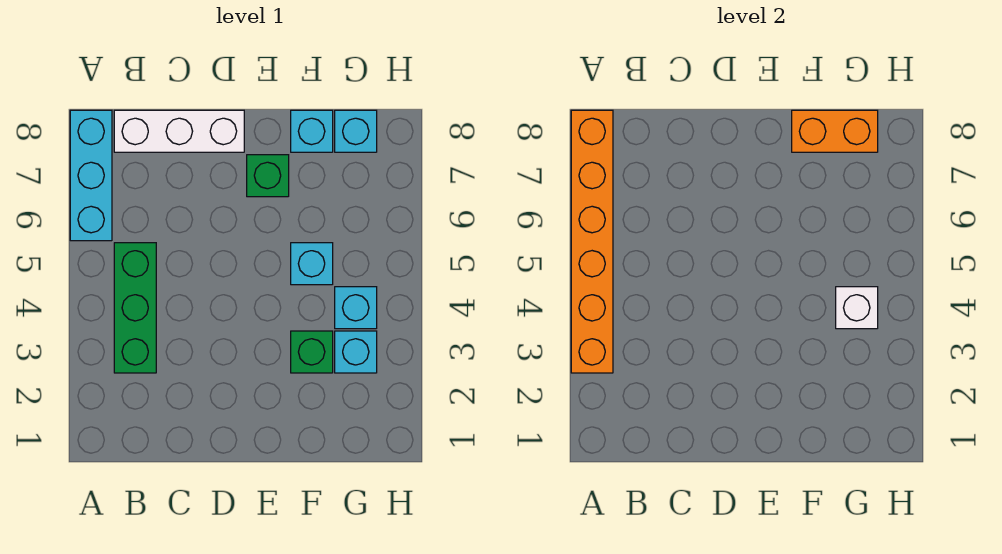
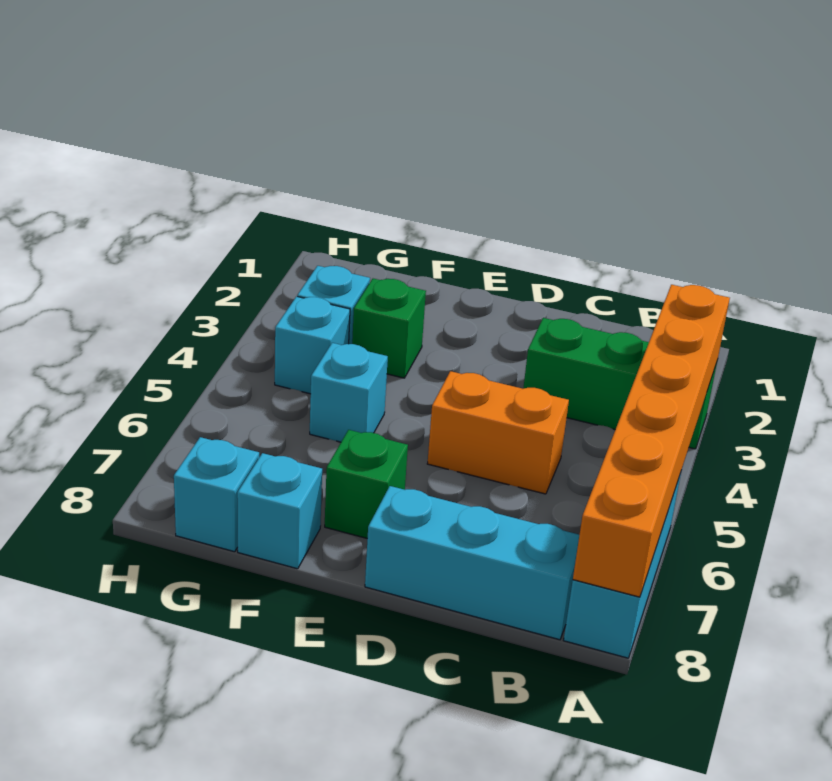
green brick B3:B5 level 1 -> green brick A3:C3 level 1
white brick B8:D8 level 1 -> cyan brick B8:D8 level 1
orange brick F8:G8 level 2 -> orange brick C5:D5 level 1
white brick G4 level 2 -> none

